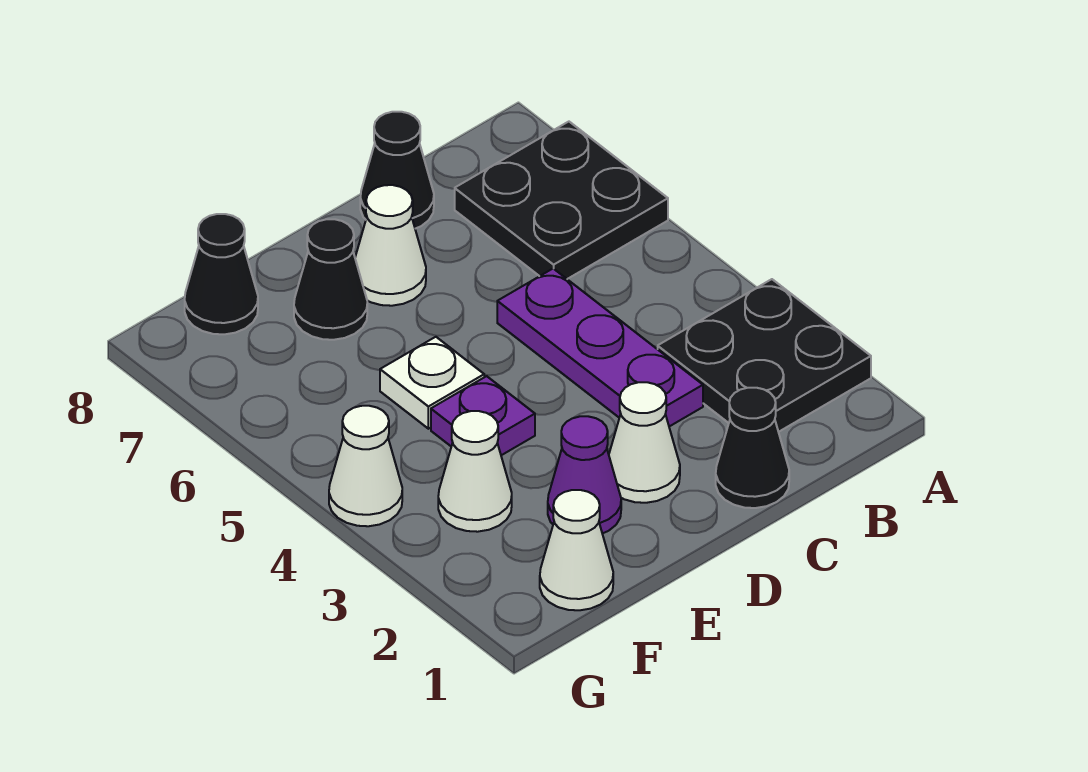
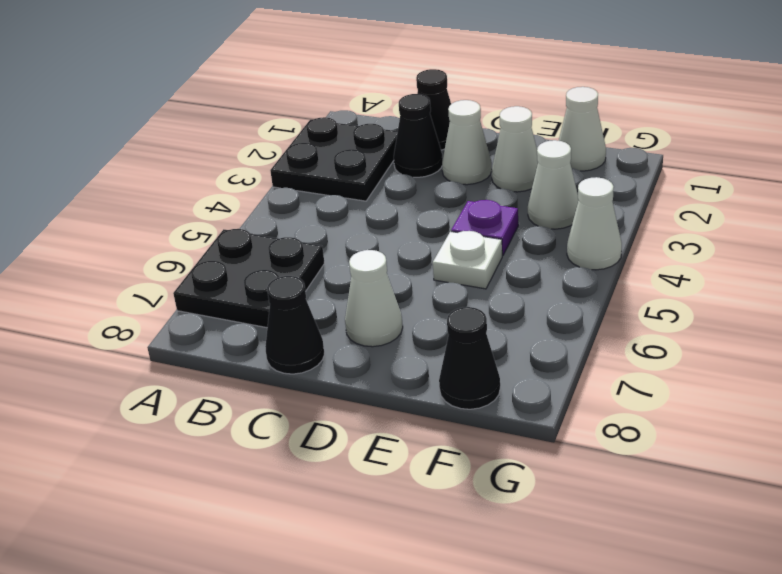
purple plate C3:C5 level 1 -> none
purple cone E2 level 1 -> white cone E2 level 1
black cone E7 level 1 -> black cone C2 level 1

